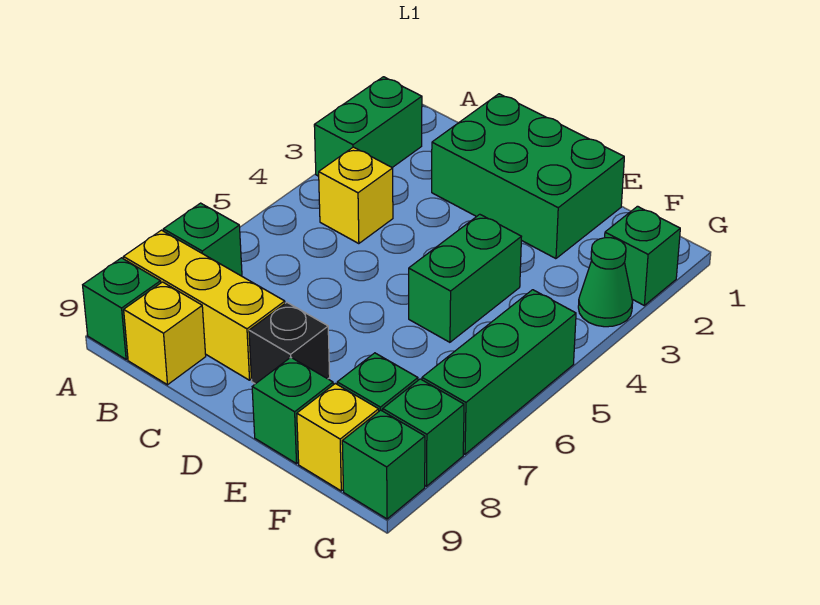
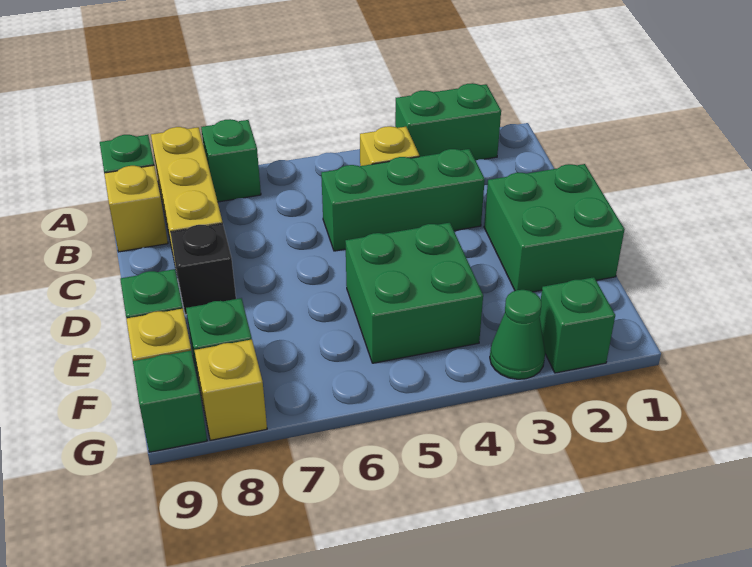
green brick C1:E2 level 1 -> green brick D1:E2 level 1
green brick E4:E5 level 1 -> green brick E4:F5 level 1
green brick G5:G7 level 1 -> green brick C3:C5 level 1
green brick G8 level 1 -> yellow brick G8 level 1

